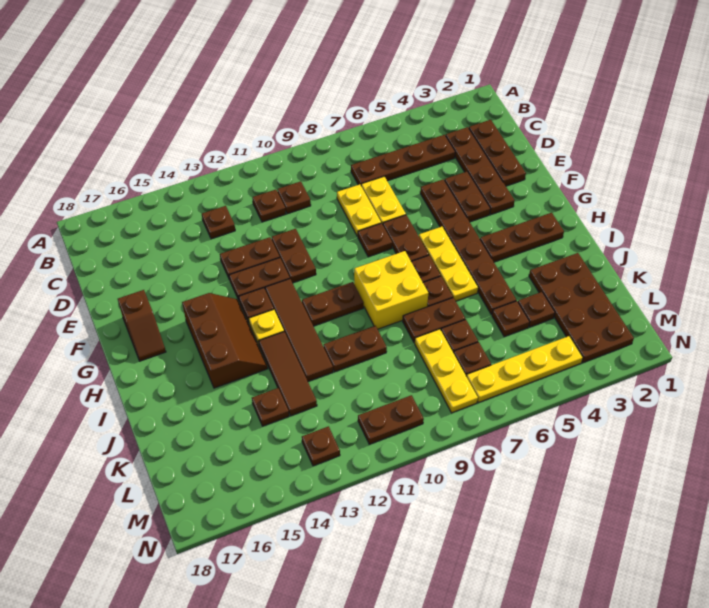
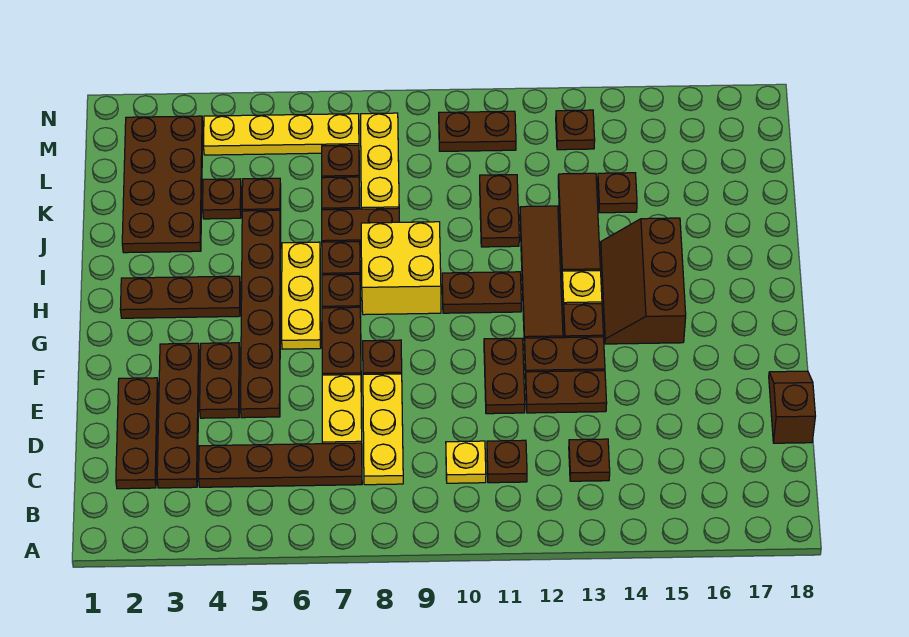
brown plate C10 level 1 -> yellow plate C10 level 1
yellow plate D8:E8 level 1 -> yellow plate C8:E8 level 1
brown slope F17:G17 level 1 top F -> brown slope D18:E18 level 1 top D
brown plate J10:J11 level 1 -> brown plate J11:K11 level 1

